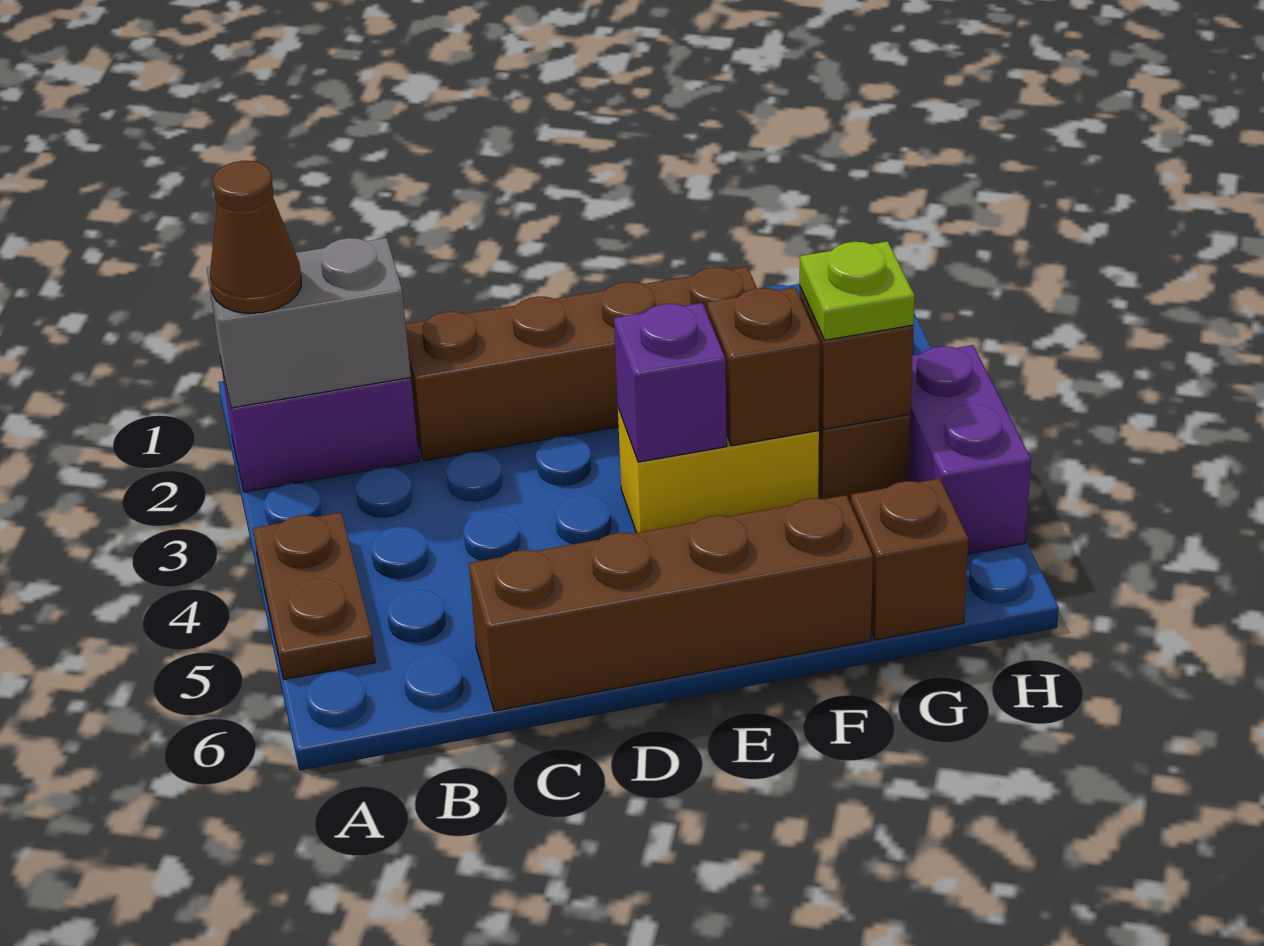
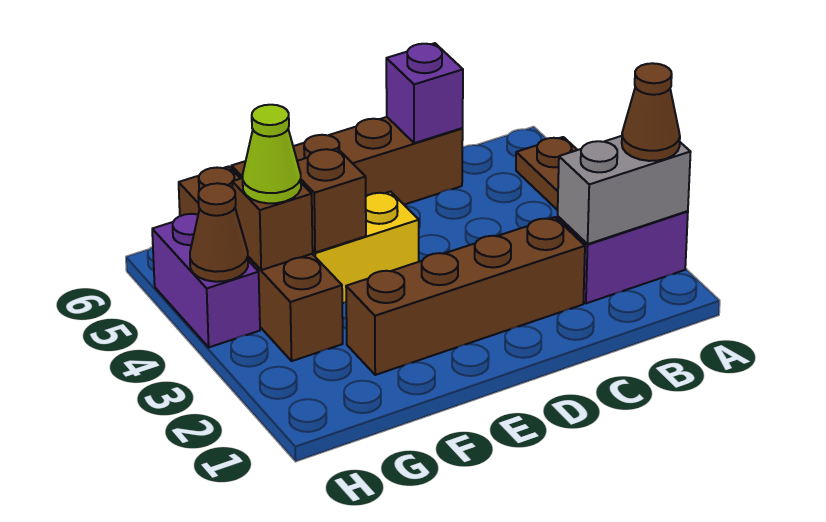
purple brick E4 level 2 -> purple brick C6 level 2
lime plate G4 level 3 -> lime cone G4 level 3
none -> brown cone H4 level 2

